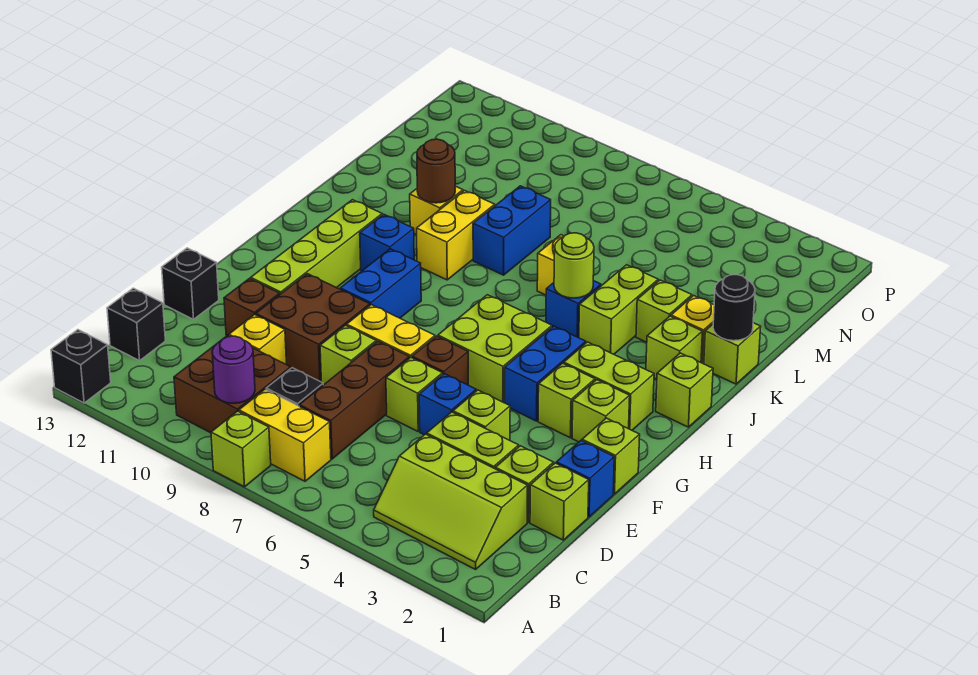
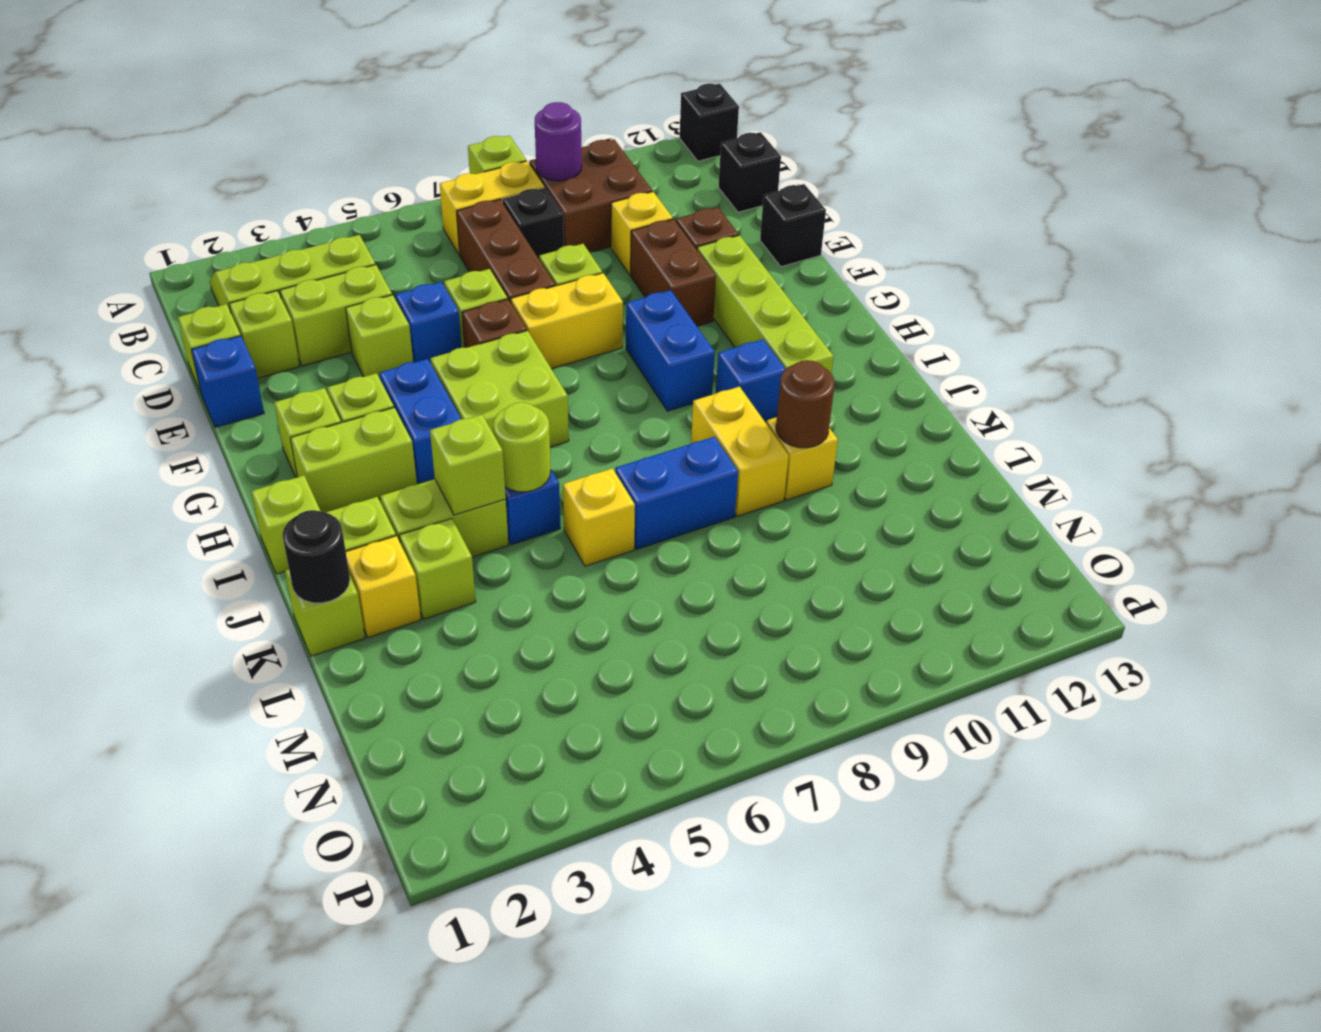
brown brick E9:F10 level 1 -> brown brick E10:F10 level 1
lime brick F1 level 1 -> lime brick J4 level 2
lime brick J4:K4 level 1 -> lime brick J3:J4 level 1
blue brick K8:L8 level 1 -> blue brick K7:K8 level 1

